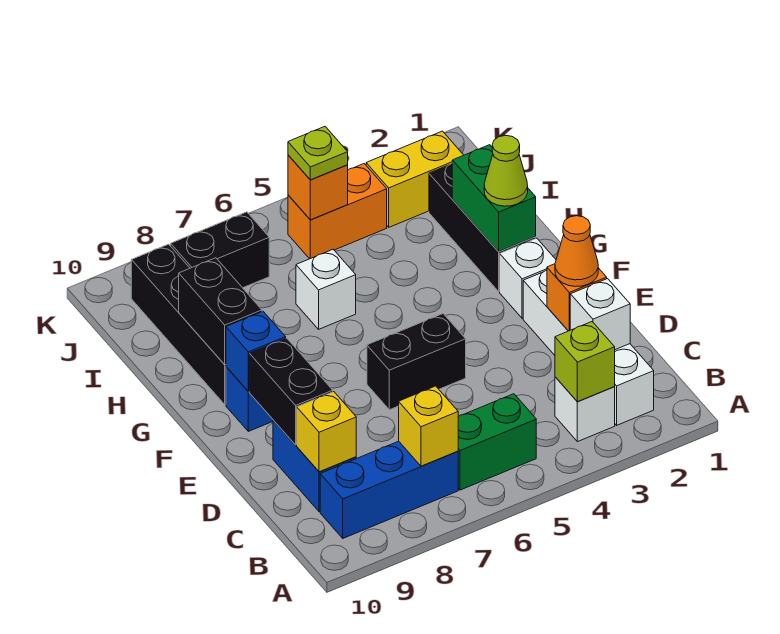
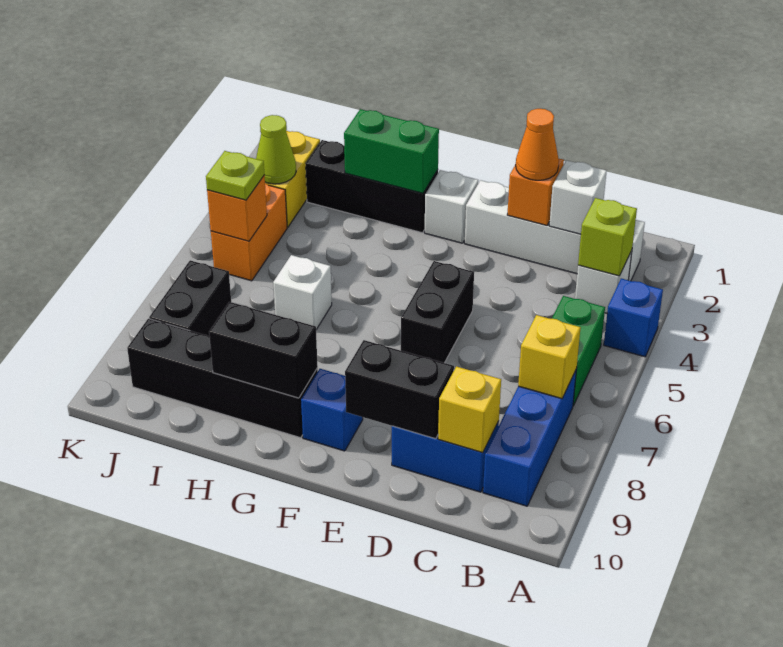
blue brick F9 level 2 -> blue brick A4 level 1
lime cone G2 level 3 -> lime cone J3 level 2

